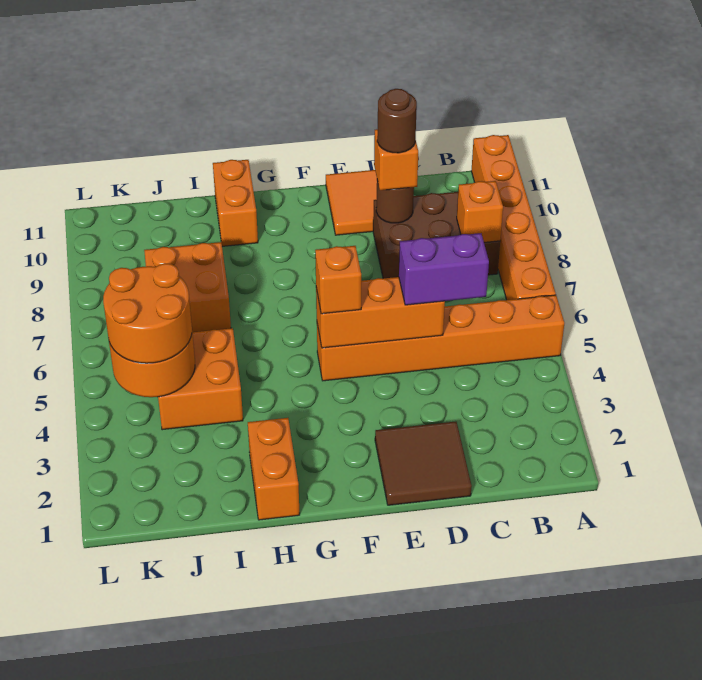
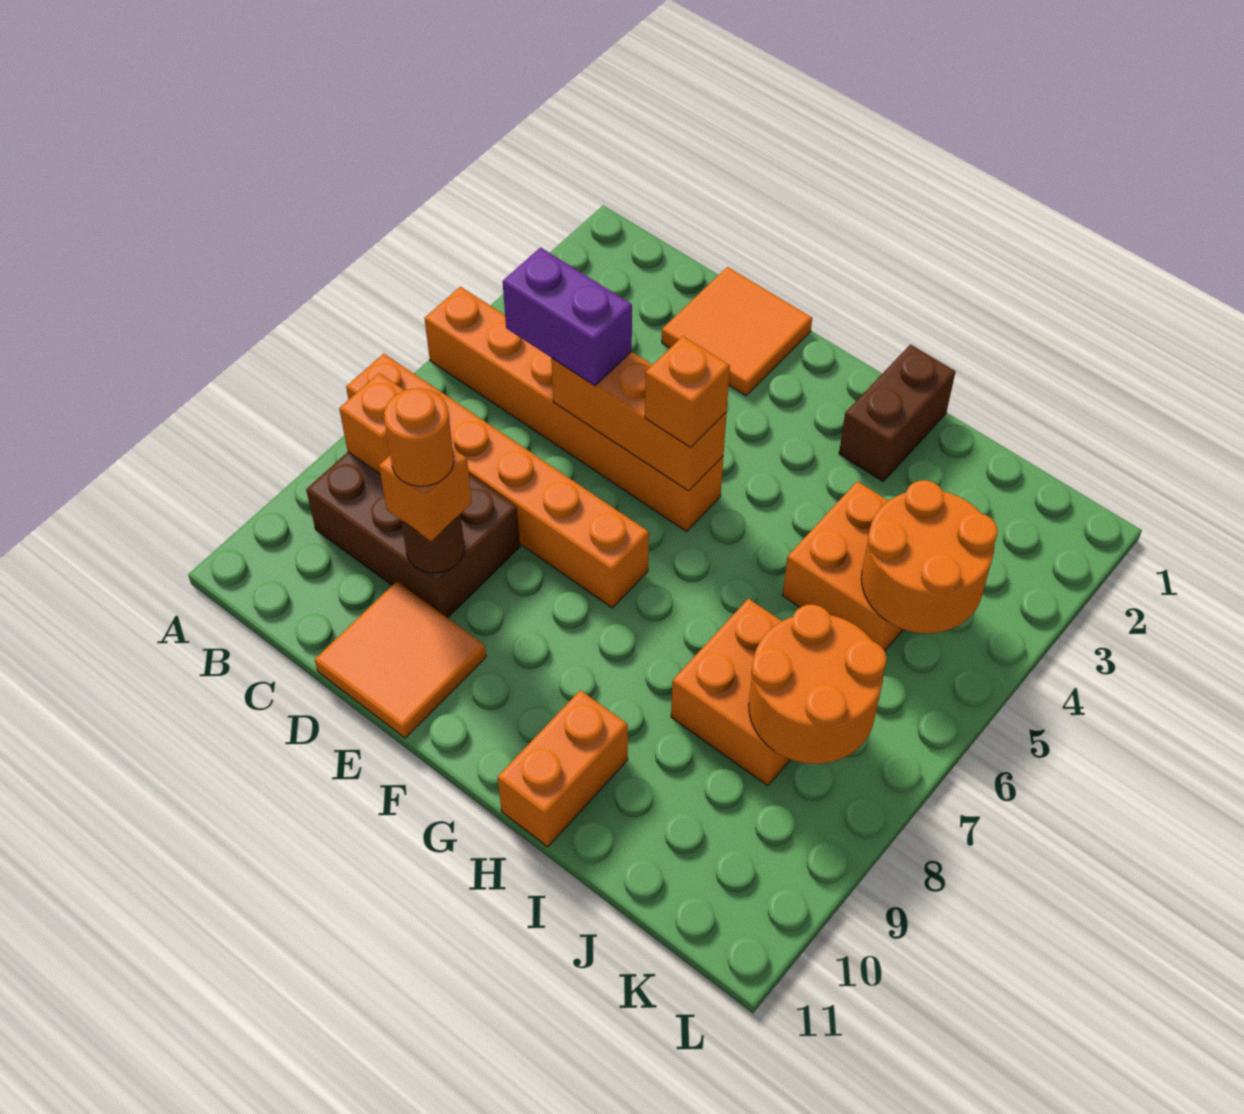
orange brick A6:A11 level 1 -> orange brick A7:F7 level 1
brown tile D1:E2 level 1 -> orange tile D1:E2 level 1
brown round brick D9 level 4 -> orange round brick D9 level 4
orange brick H1:H2 level 1 -> brown brick H1:H2 level 1
orange round brick J4:K5 level 3 -> orange round brick J7:K8 level 2

